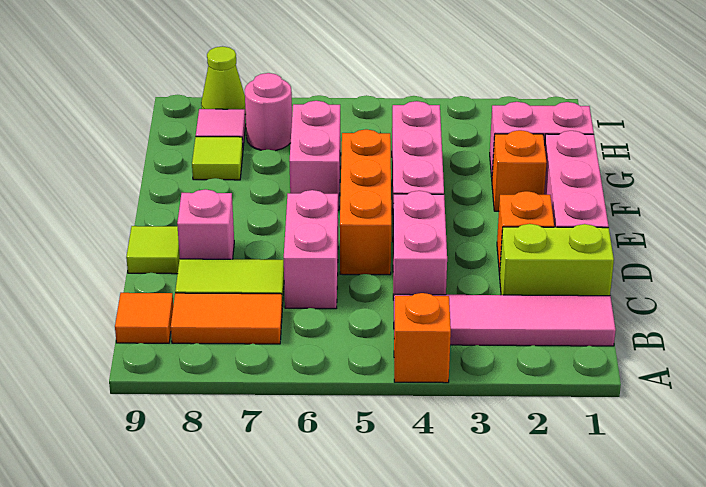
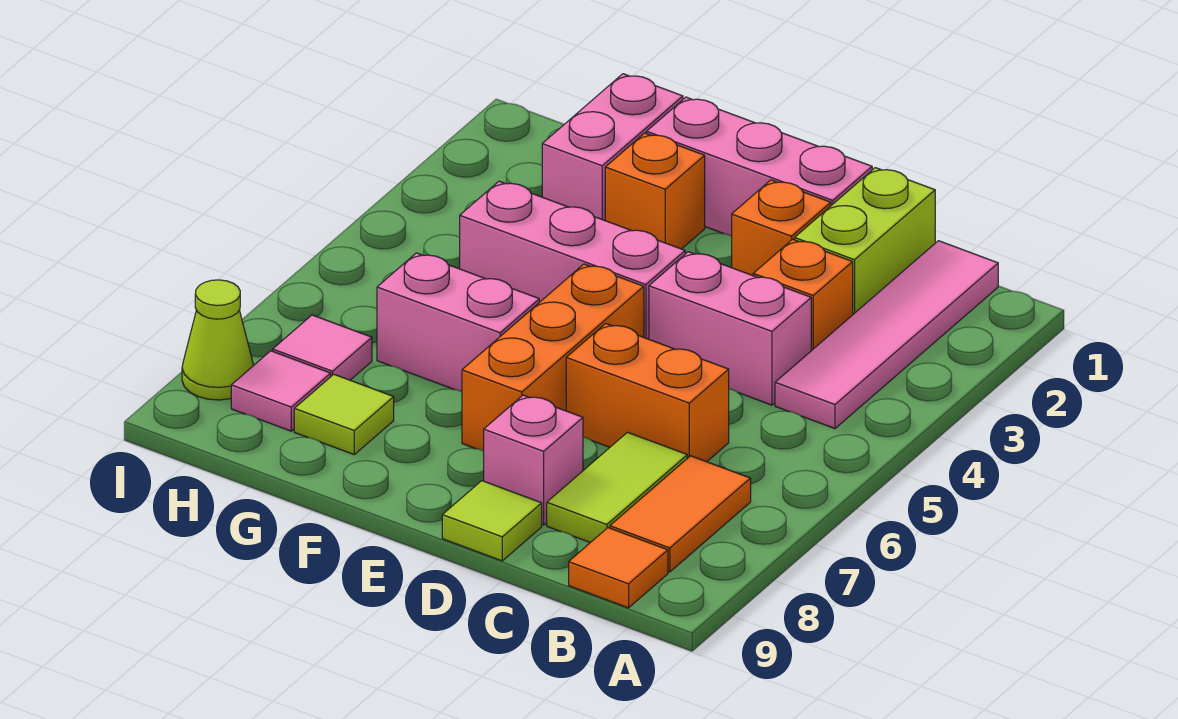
orange brick A4 level 1 -> orange brick C3 level 1
pink brick C6:D6 level 1 -> orange brick C6:D6 level 1
orange brick D5:F5 level 1 -> orange brick E5:E7 level 1
pink round brick H7 level 1 -> pink tile H7 level 1

